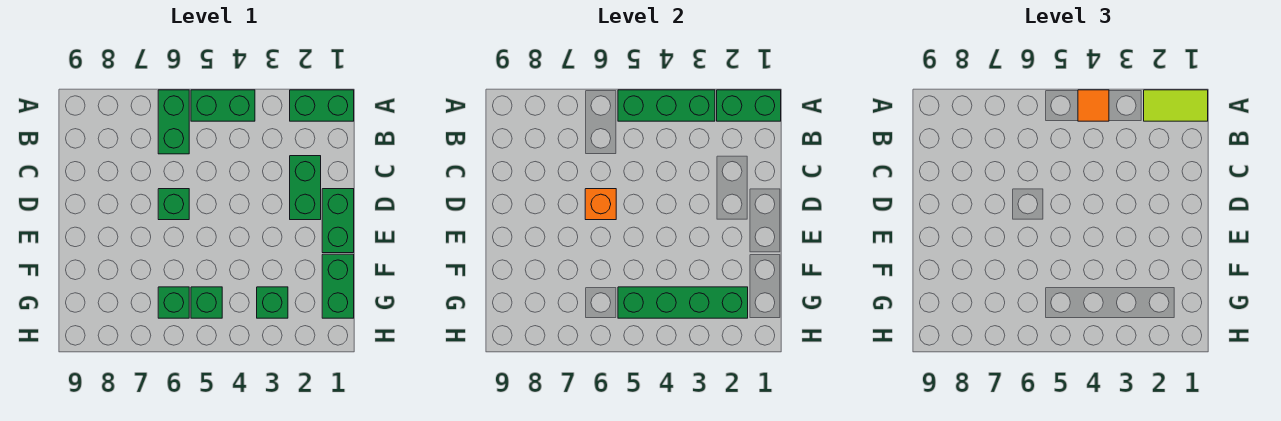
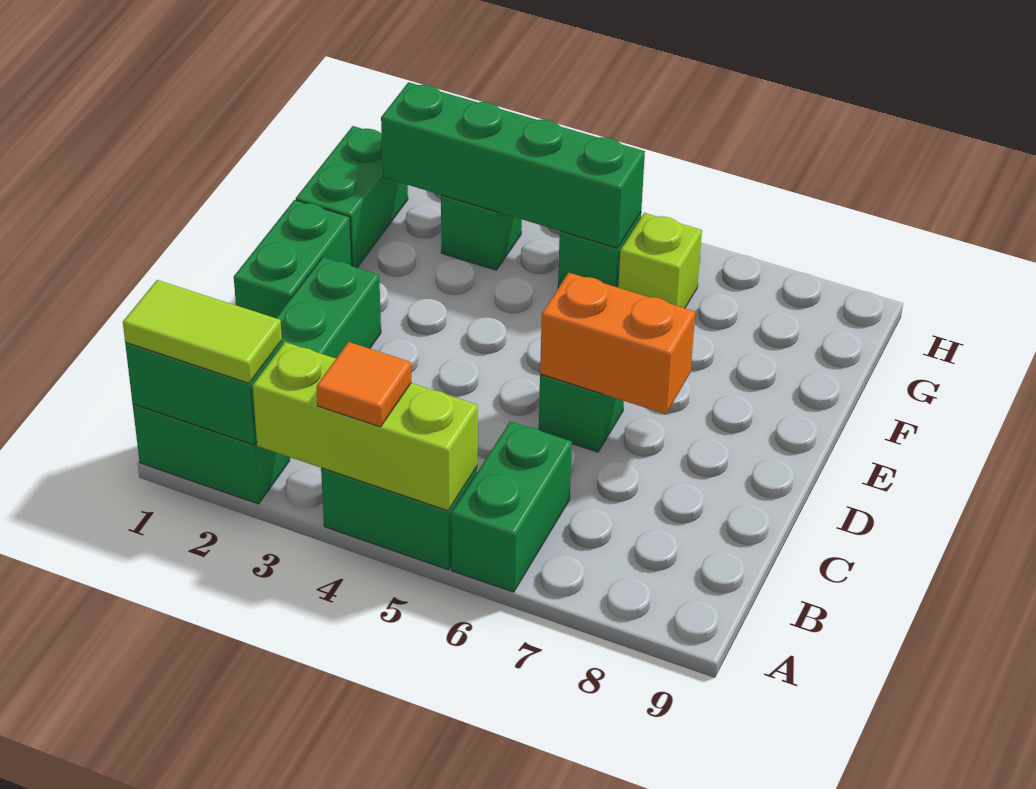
green brick A3:A5 level 2 -> lime brick A3:A5 level 2
orange brick D6 level 2 -> orange brick D6:D7 level 2
green brick G6 level 1 -> lime brick G6 level 1

